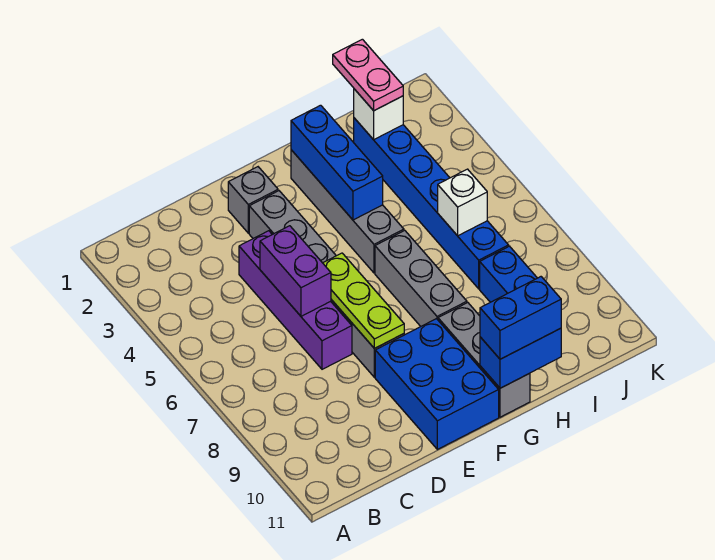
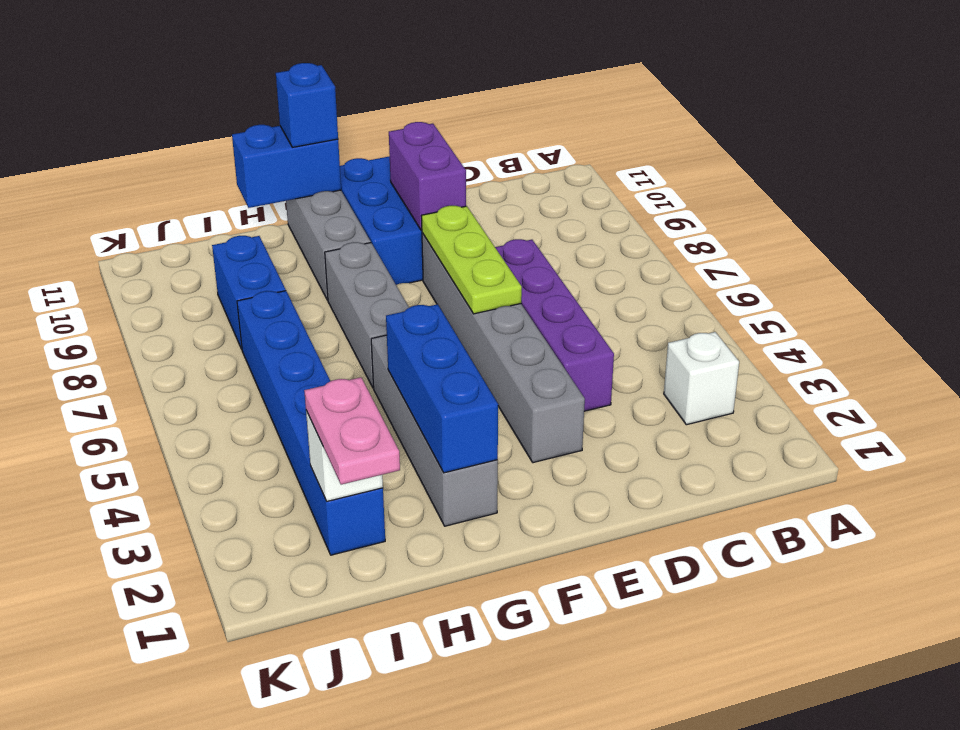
purple brick D5:D6 level 2 -> purple brick E9:E10 level 2
grey brick E2 level 1 -> none
blue brick G11:H11 level 3 -> blue brick G11 level 3
white brick I6 level 2 -> white brick B3 level 1

